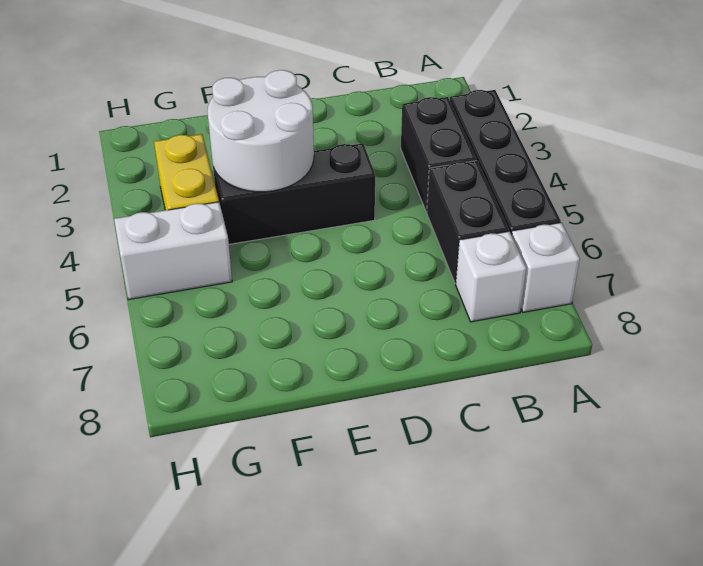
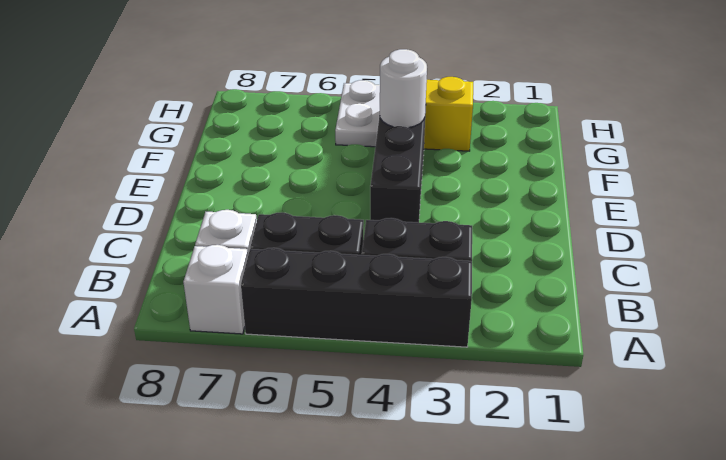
white round brick E3:F4 level 2 -> white round brick F4 level 2
white brick G5:H5 level 1 -> white plate G5:H5 level 1

